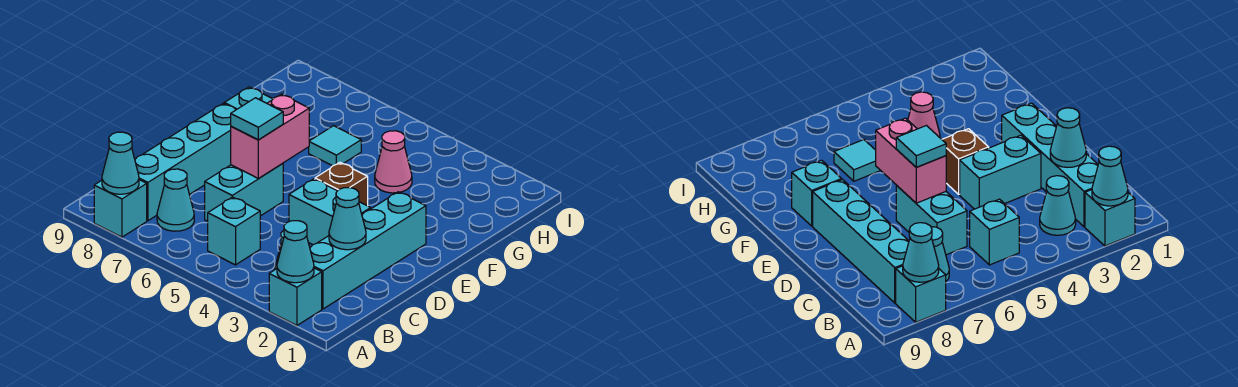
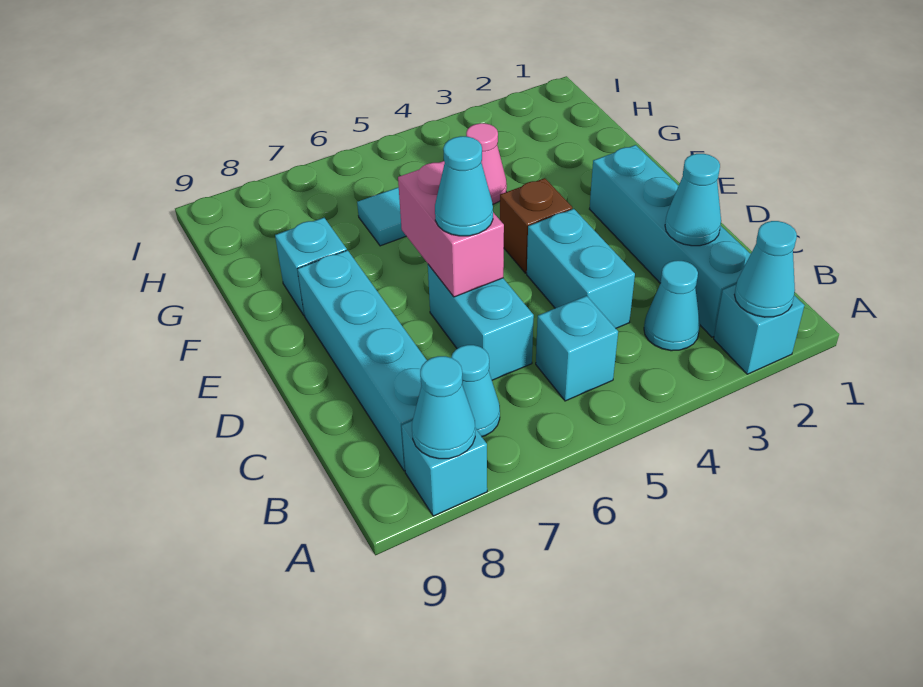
cyan brick D3:D4 level 1 -> cyan brick C4:D4 level 1
cyan tile D6 level 3 -> cyan cone D6 level 3

